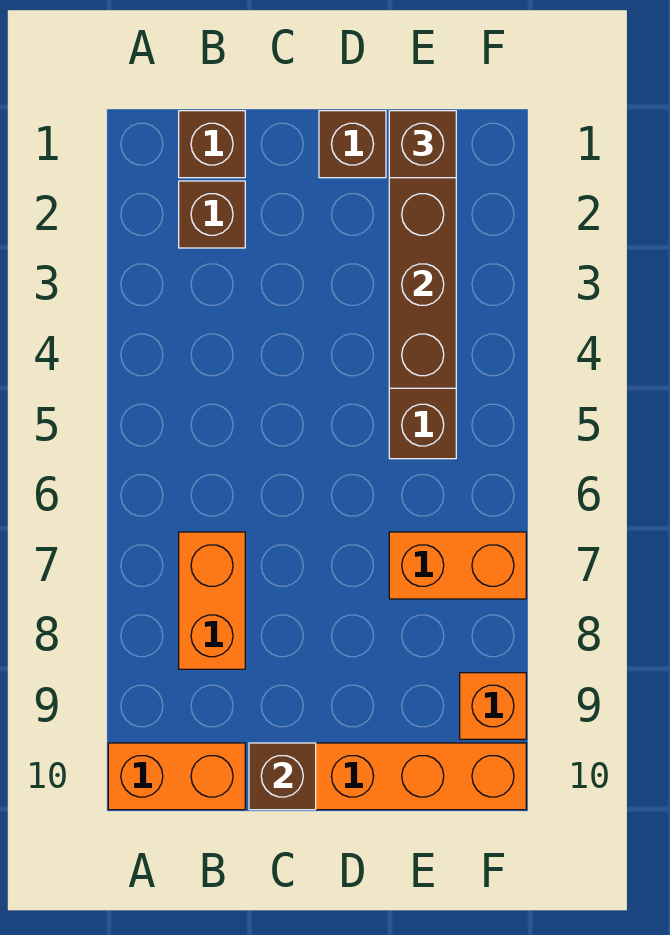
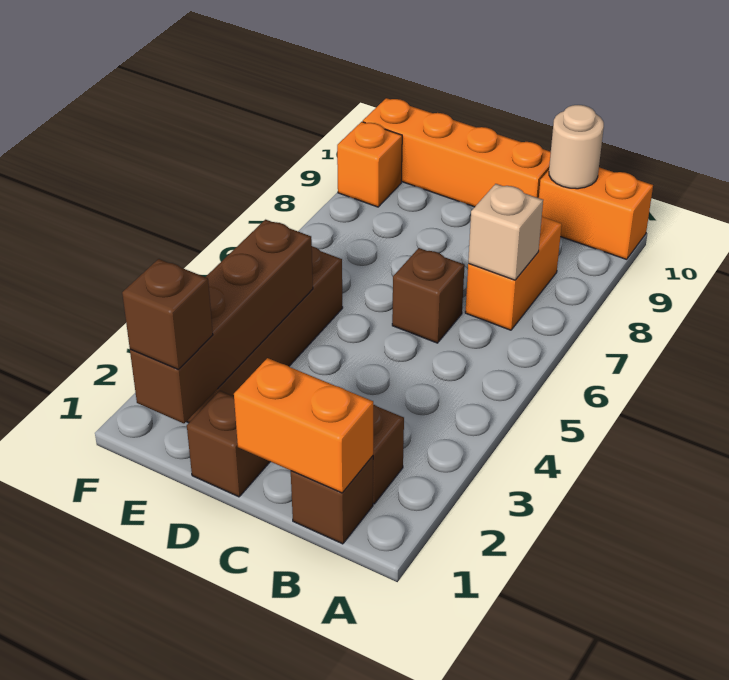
none -> tan brick B7 level 2
none -> tan round brick B10 level 2
brown brick C10 level 2 -> brown brick C6 level 1
orange brick E7:F7 level 1 -> orange brick B1:C1 level 2

